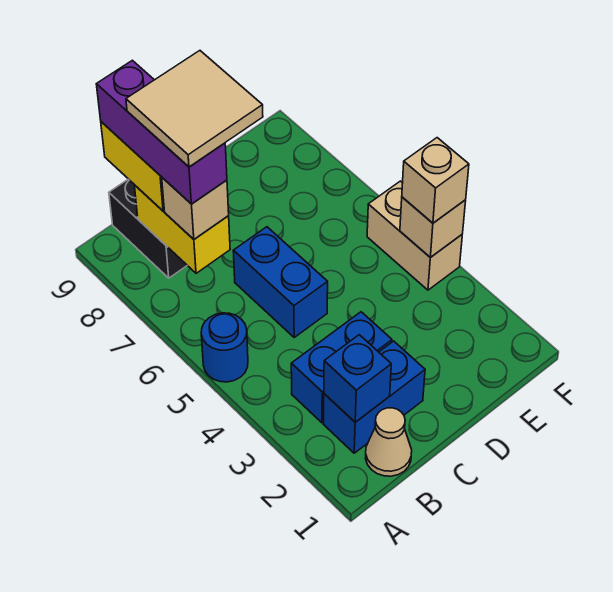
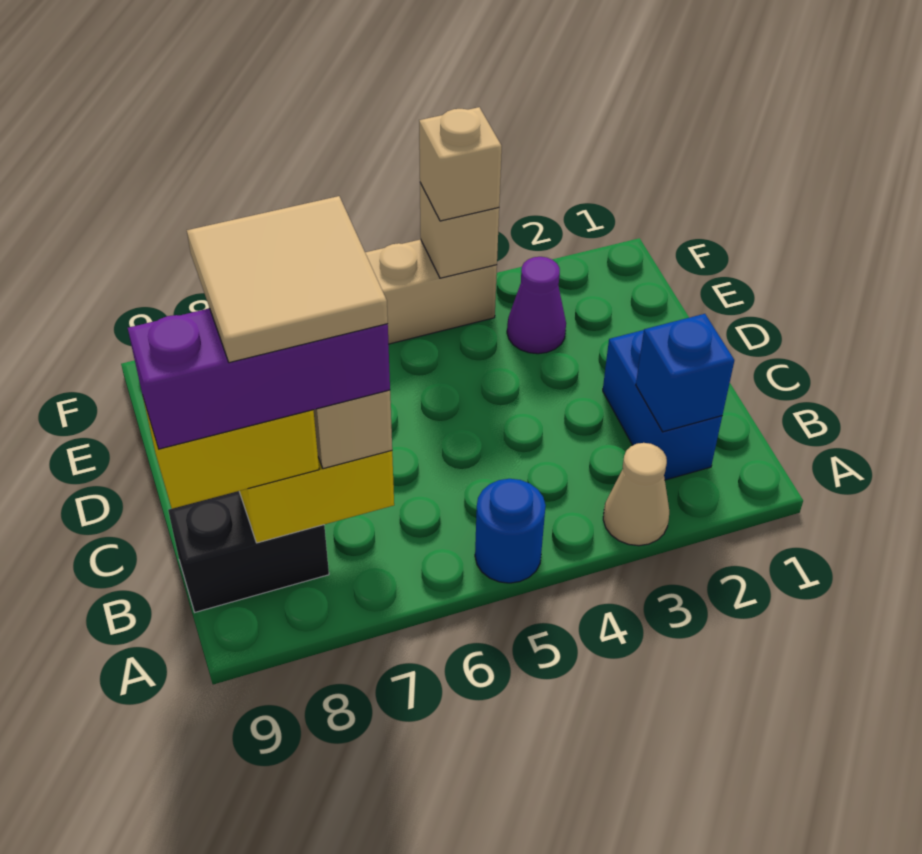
tan cone B1 level 1 -> tan cone A3 level 1
blue brick B3:C3 level 1 -> none
blue brick C5:C6 level 1 -> none
none -> purple cone E3 level 1

